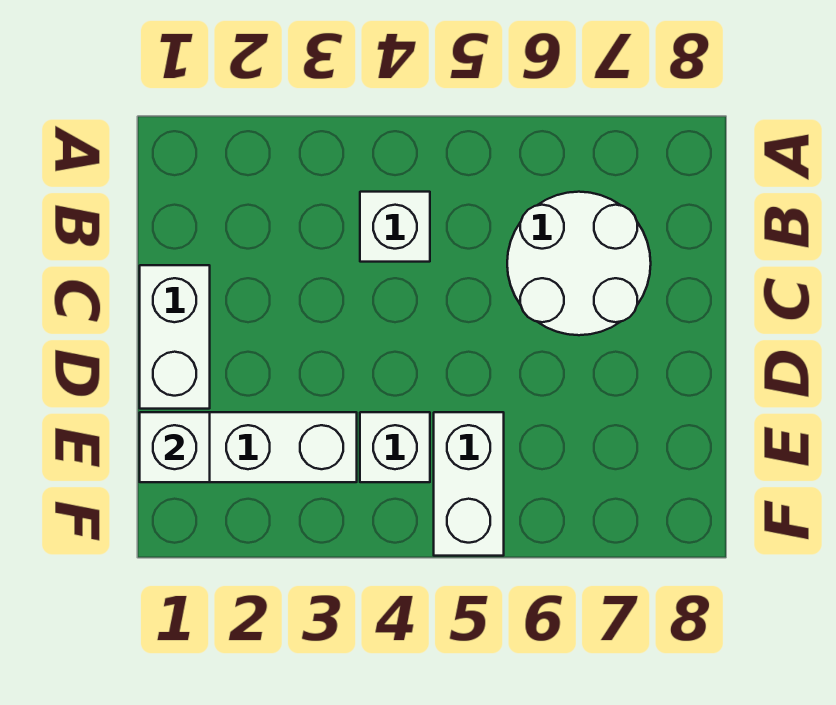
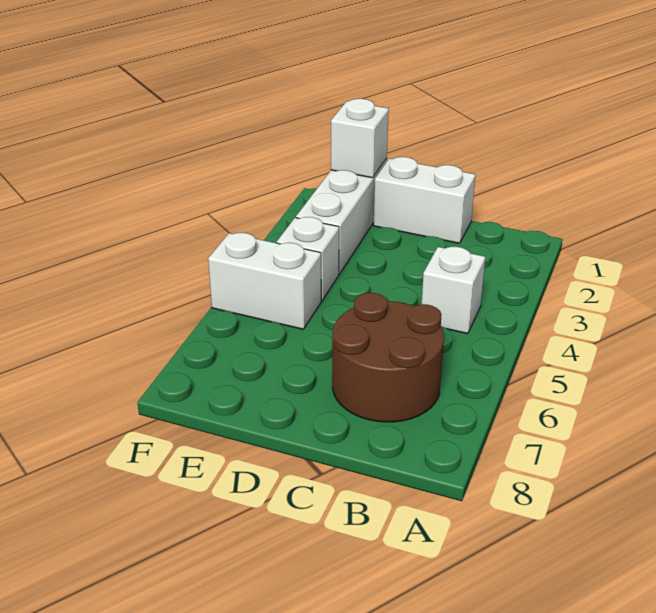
white round brick B6:C7 level 1 -> brown round brick B6:C7 level 1

